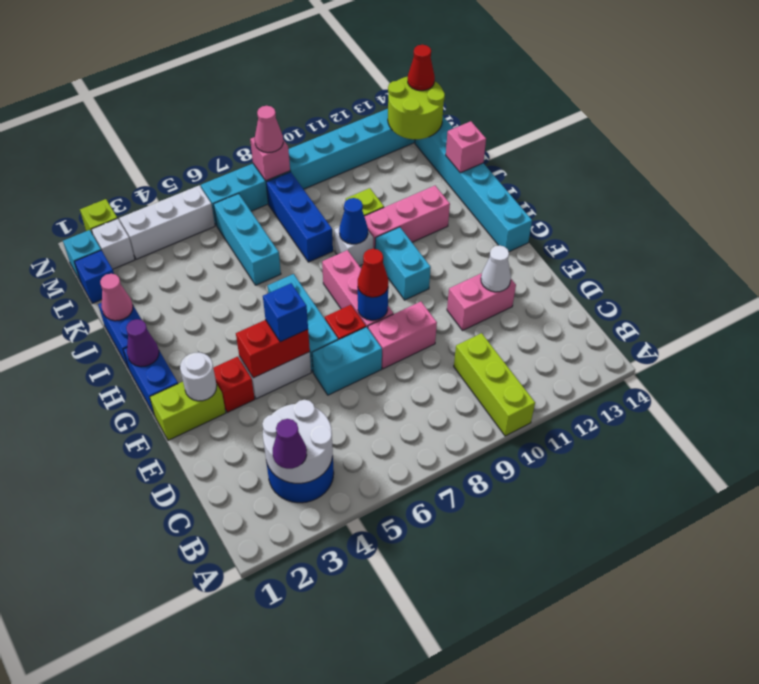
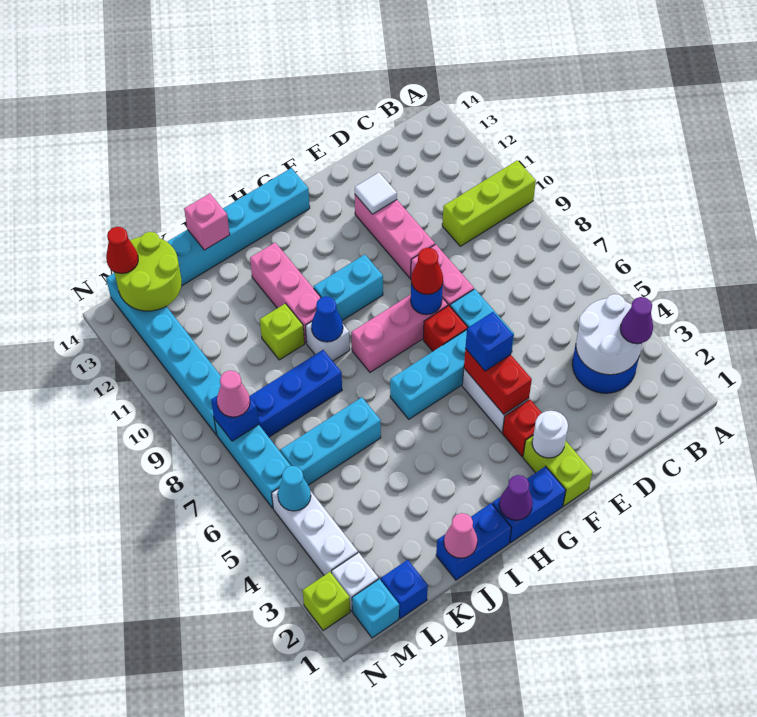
pink brick E11:E12 level 1 -> pink brick E10:E12 level 1
white cone E12 level 2 -> white tile E12 level 2
none -> cyan cone M5 level 2
pink brick M8 level 2 -> blue brick M8 level 2

